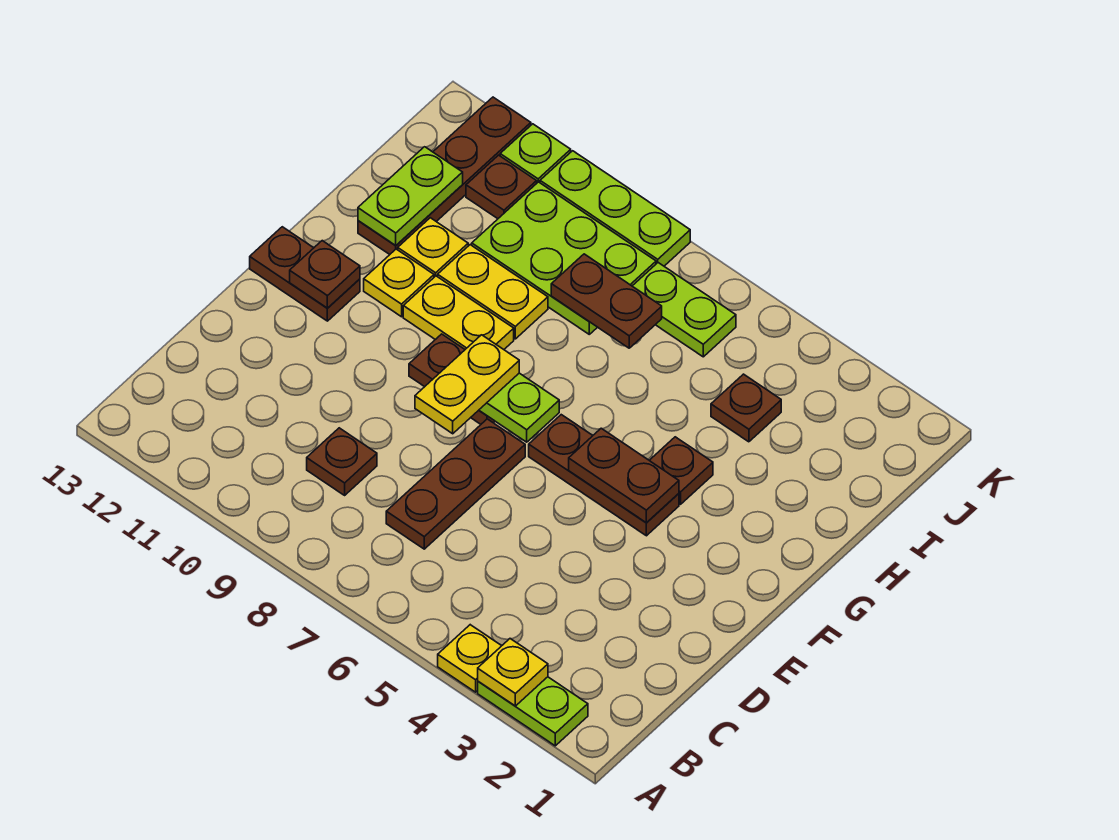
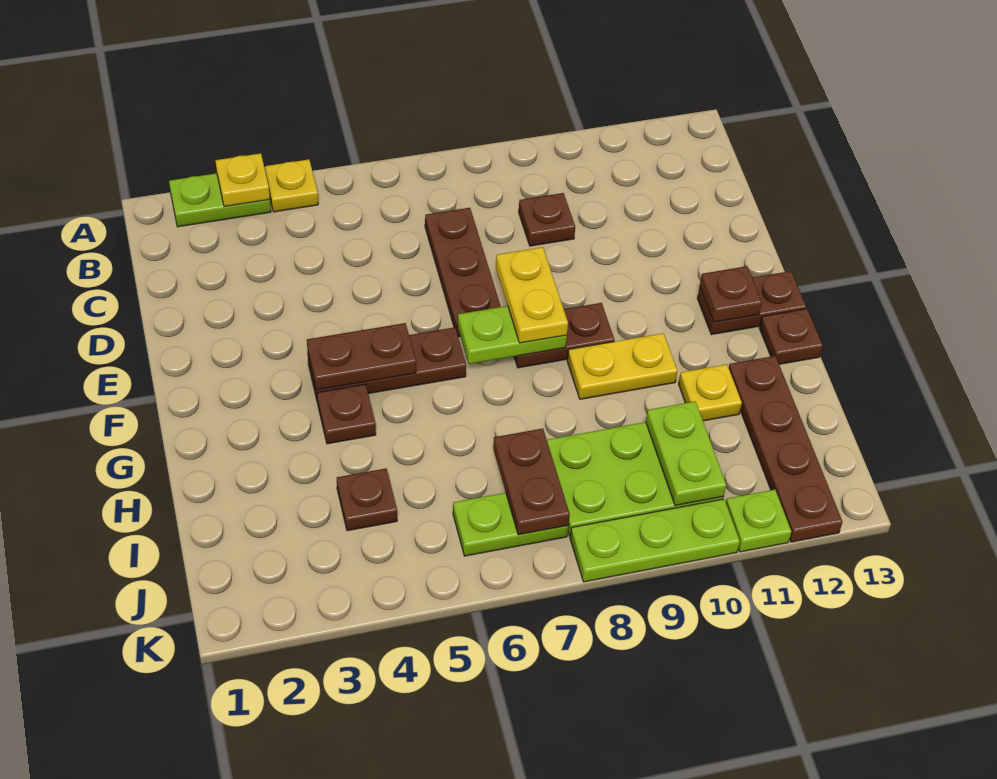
yellow plate G11 level 1 -> none
yellow plate H9:H10 level 1 -> none
lime plate H12:I12 level 2 -> lime plate I10:J10 level 2
brown plate I7:I8 level 2 -> brown plate I7:J7 level 2
brown plate J11 level 1 -> brown plate G13 level 1

